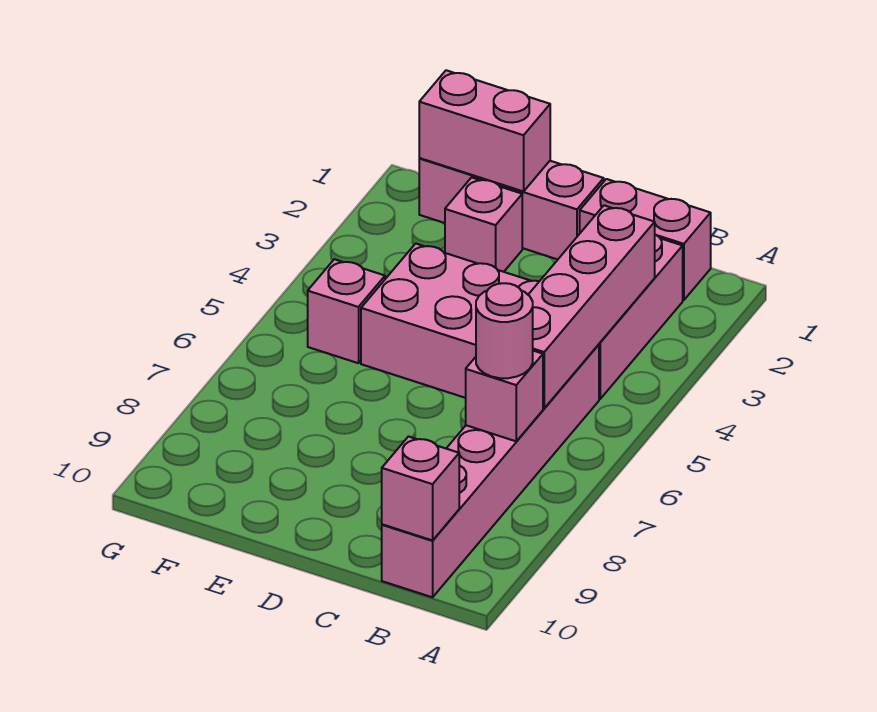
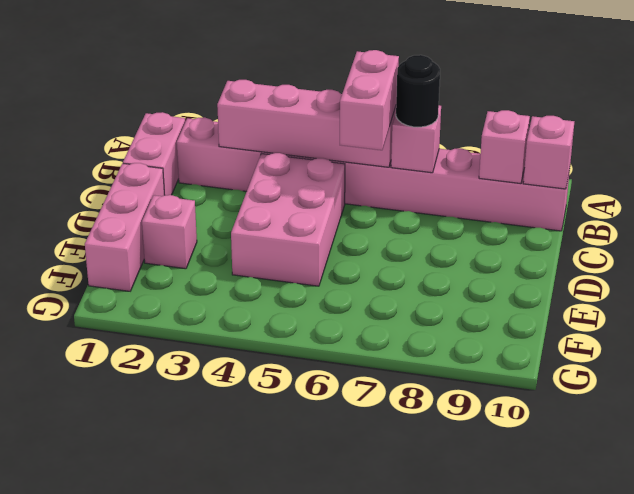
pink round brick B7 level 3 -> black round brick B7 level 3
pink brick E1:F1 level 2 -> pink brick B6:C6 level 3
pink brick F5 level 1 -> pink brick B9 level 2

